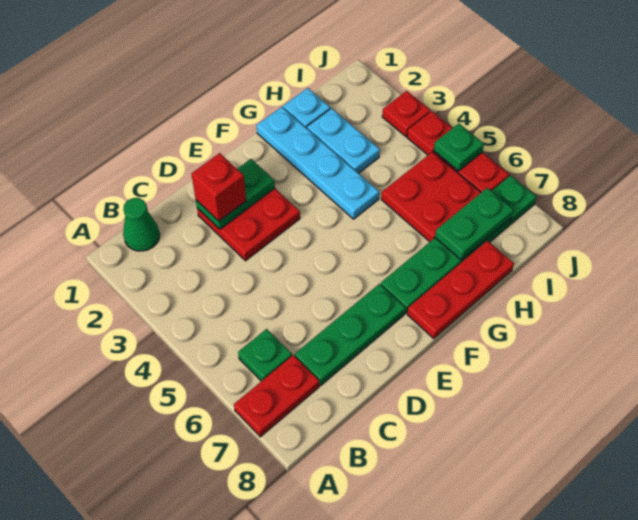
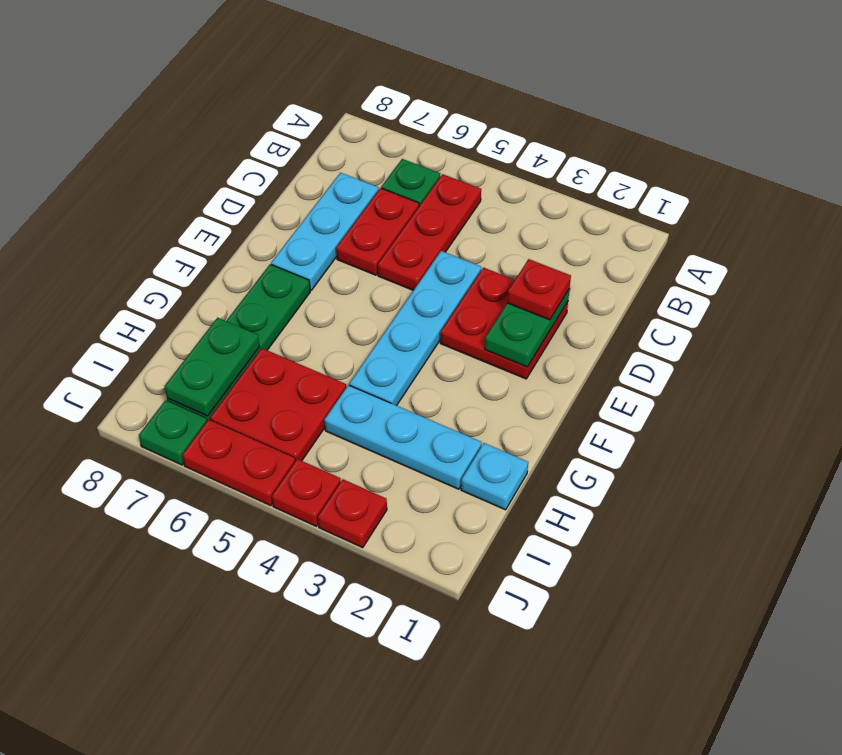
red plate A7:B7 level 1 -> red plate C6:D6 level 1
green cone B1 level 1 -> none
green plate C7:E7 level 1 -> cyan plate C7:E7 level 1
red brick D2 level 3 -> red plate D2 level 3
red plate F8:H8 level 1 -> red plate B5:D5 level 1
cyan plate G1:G4 level 1 -> cyan plate D4:G4 level 1
cyan plate H2:H3 level 1 -> cyan plate H2:H4 level 1
green plate J5 level 2 -> none

